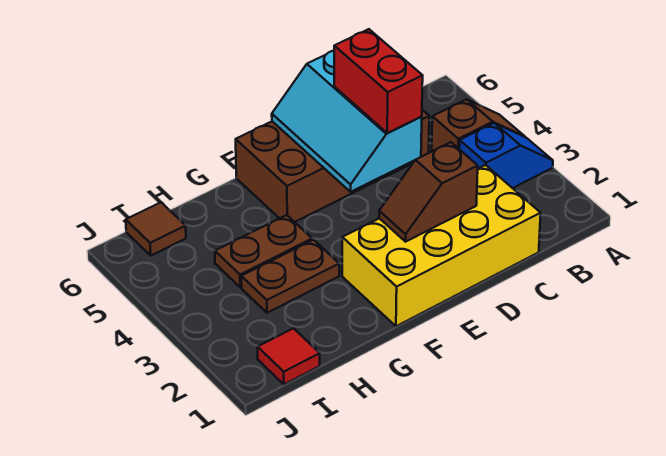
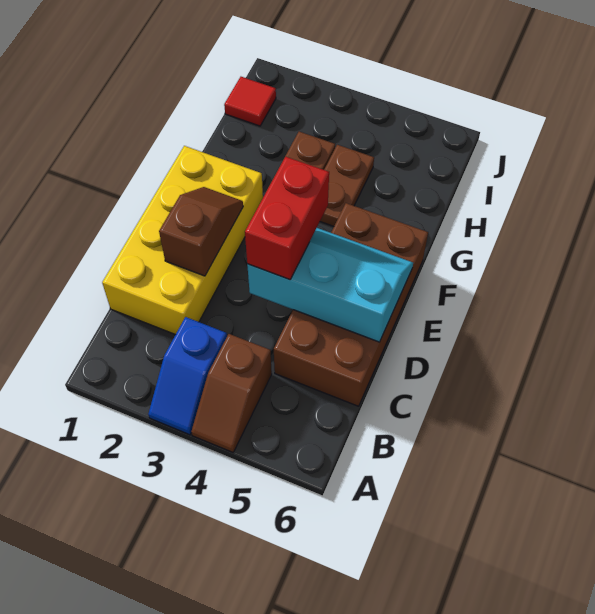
red brick D4:D5 level 3 -> red brick D4:E4 level 3
brown tile I6 level 1 -> none

